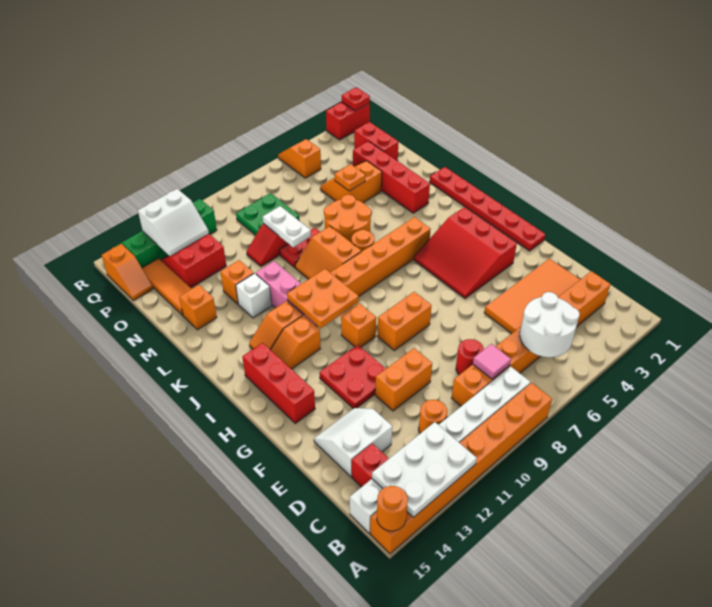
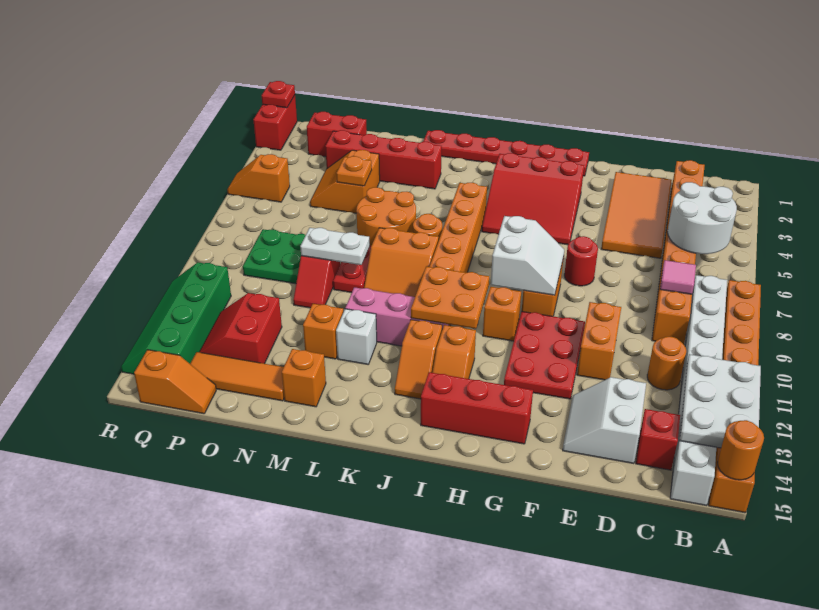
red round brick D8 level 1 -> red round brick F7 level 1
red plate F11:G12 level 1 -> red plate F10:G12 level 1
white slope P12:Q13 level 2 top Q -> white slope G8:H9 level 2 top H

